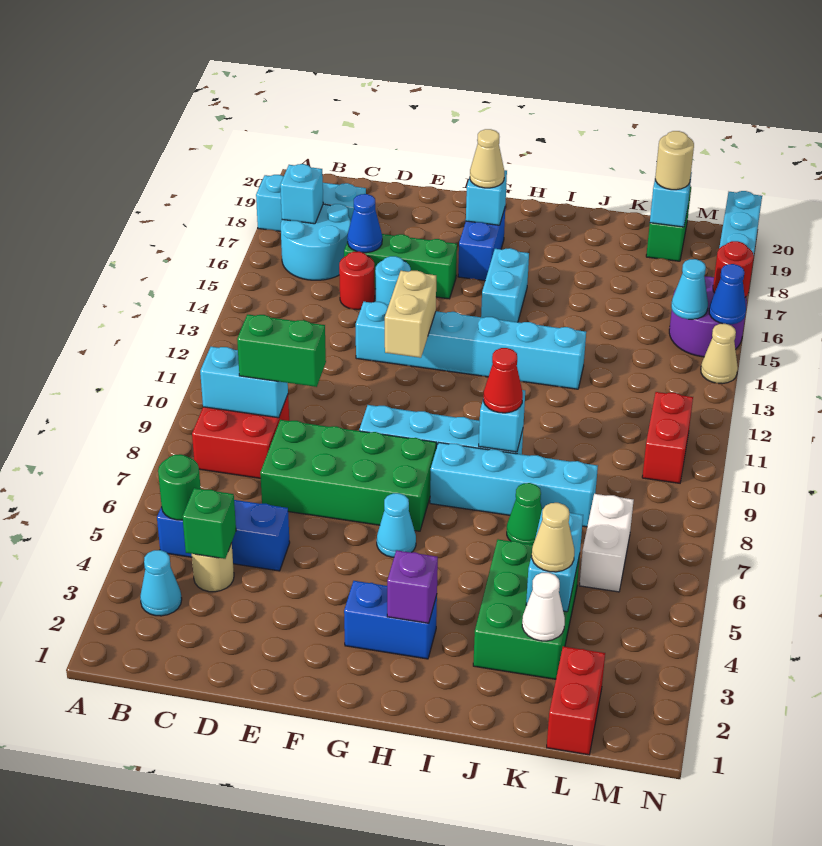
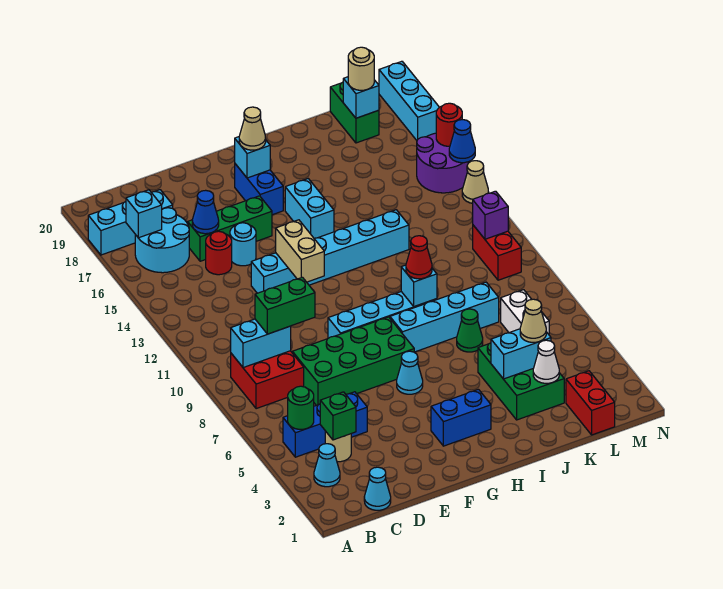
purple brick H3 level 2 -> purple brick M11 level 2
cyan brick K4:K5 level 2 -> cyan brick J4:K4 level 2
cyan cone M15 level 2 -> cyan cone C1 level 1

